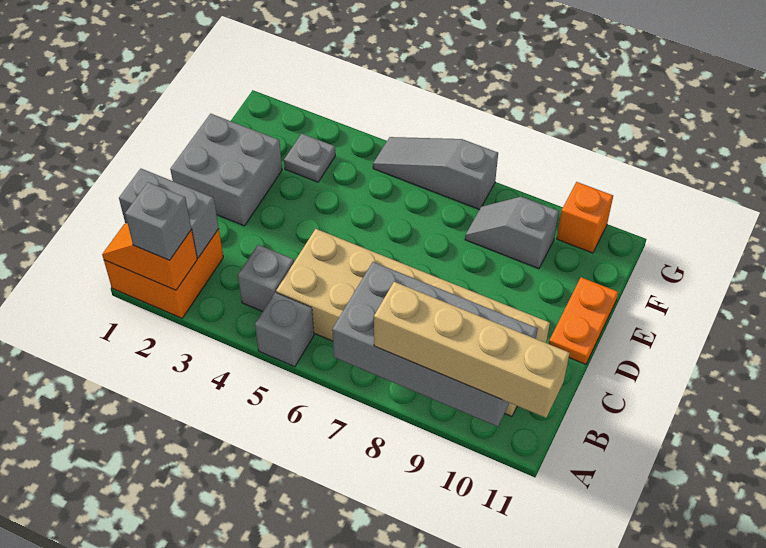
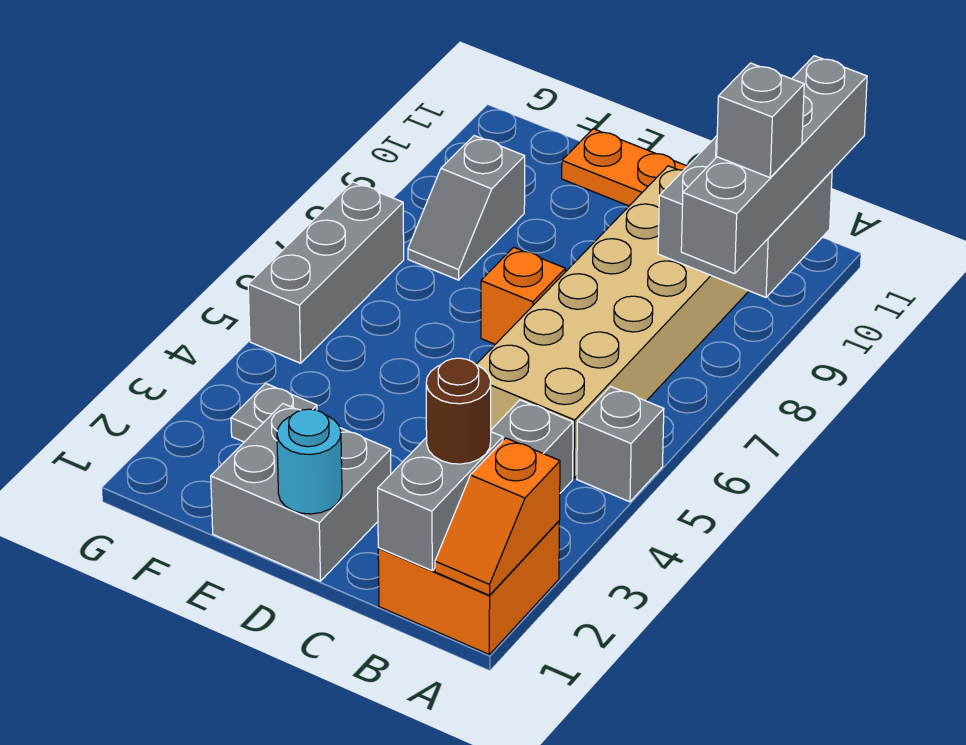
grey brick A2 level 3 -> grey brick A9 level 4
grey brick A7:B10 level 2 -> grey brick A9:B10 level 2
tan brick A8:A11 level 3 -> grey brick A8:A11 level 3
none -> brown round brick B2 level 3
none -> cyan round brick D1 level 2
grey slope G5:G7 level 1 top 7 -> grey brick G5:G7 level 1
orange brick G10 level 1 -> orange brick D7 level 1

